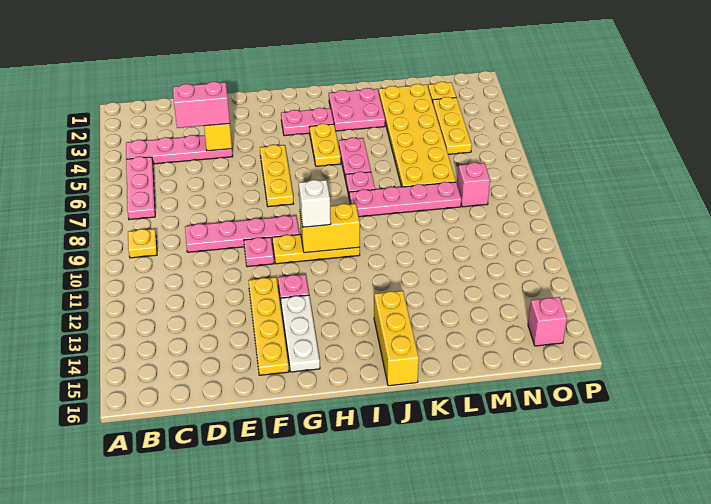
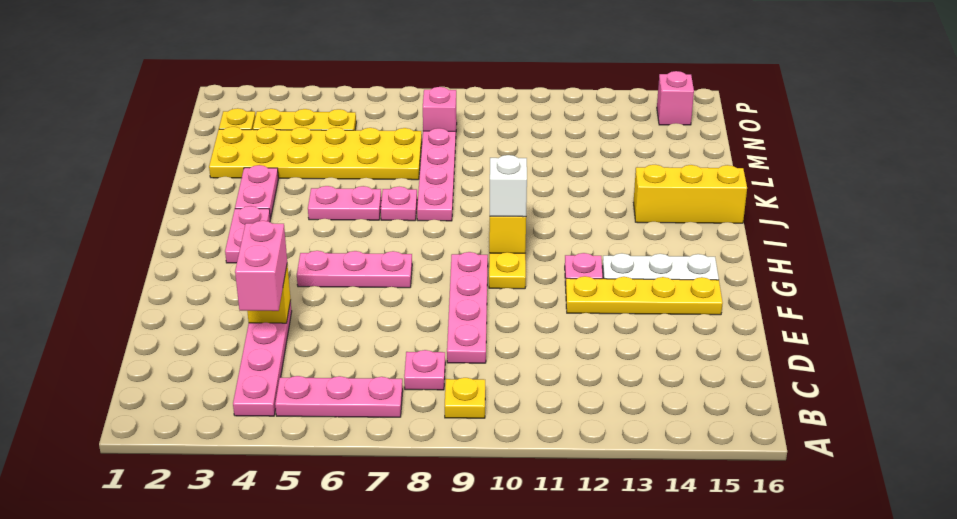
pink plate F10 level 1 -> pink plate C8 level 1
yellow plate G5:G7 level 1 -> pink plate G5:G7 level 1
yellow plate I4:I5 level 1 -> none
pink plate J2:K3 level 1 -> pink plate J3:K3 level 1

